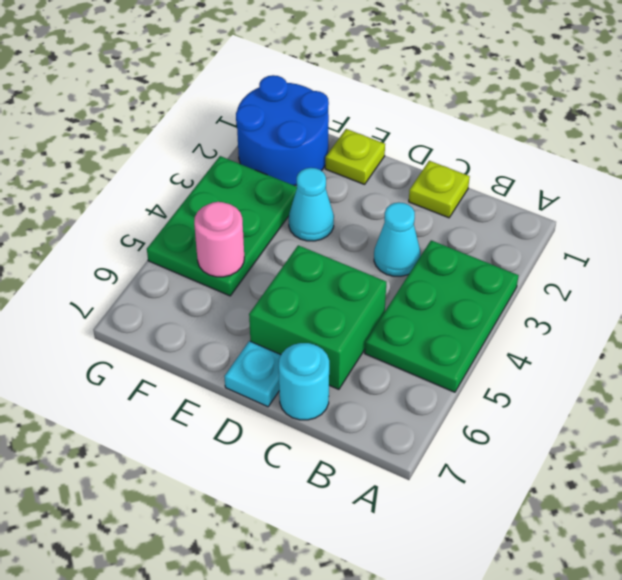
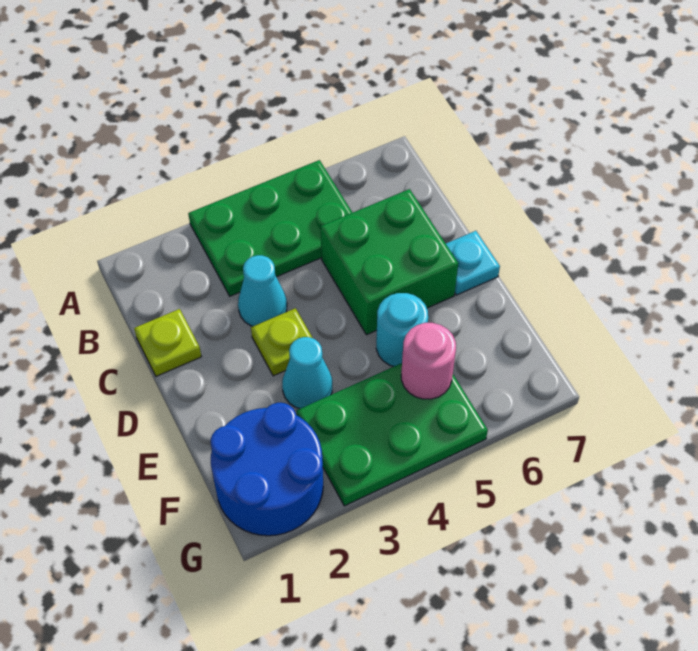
cyan round brick C7 level 1 -> cyan round brick E5 level 1
lime plate E1 level 1 -> lime plate D3 level 1

